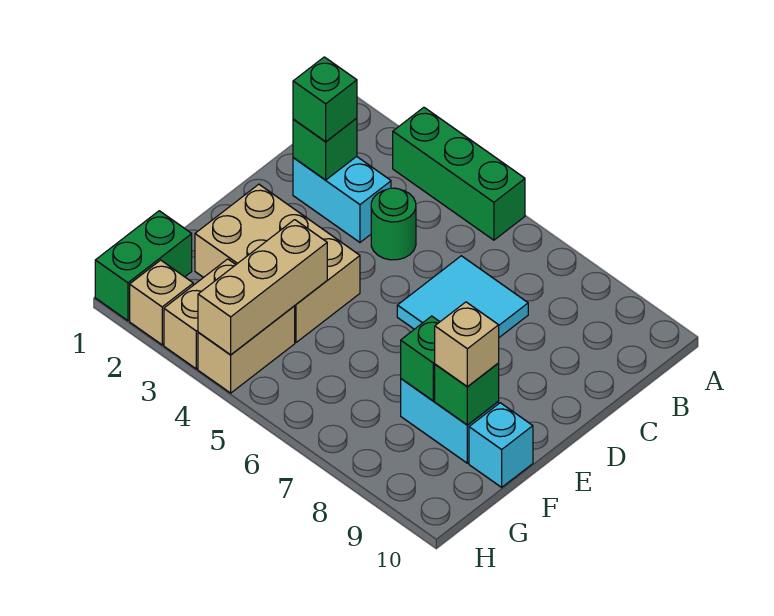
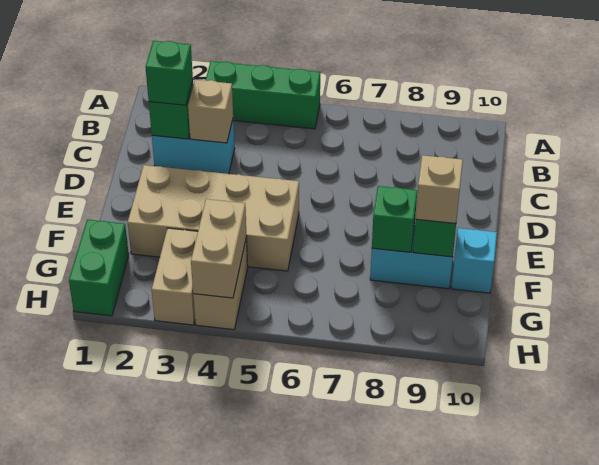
green round brick C4 level 1 -> none
cyan tile C6:D7 level 1 -> none
tan brick E2:F4 level 1 -> tan brick E2:F5 level 1
tan brick F4:H4 level 2 -> tan brick G4:H4 level 2
tan brick H2 level 1 -> tan brick C3 level 2

